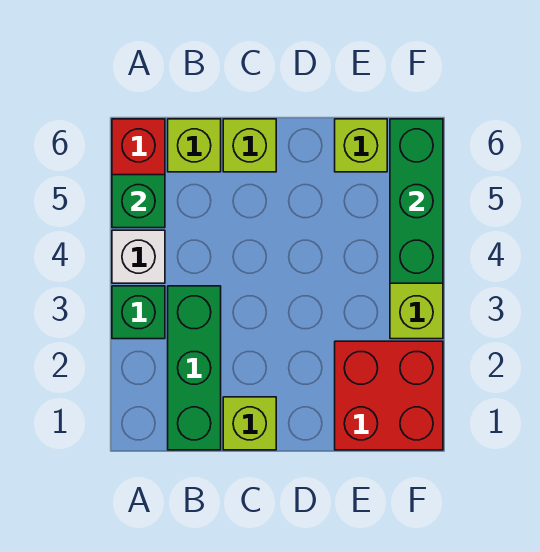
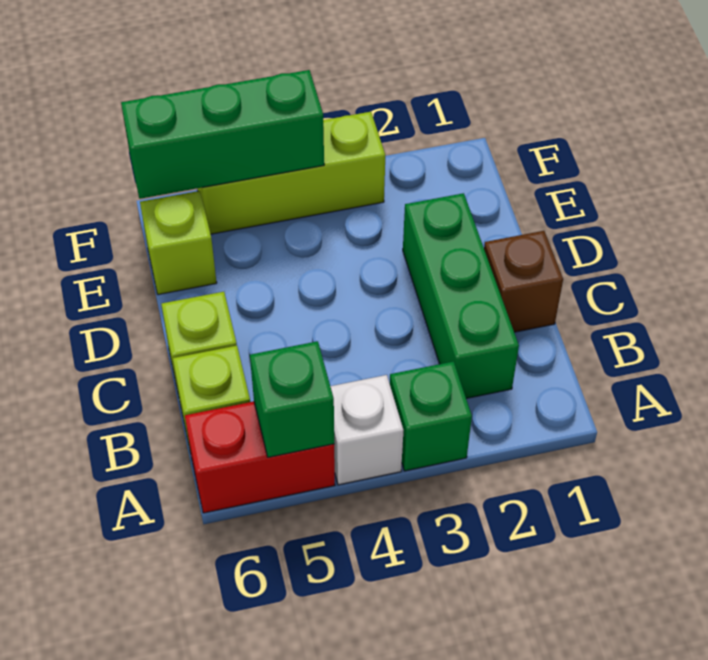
green brick B1:B3 level 1 -> green brick B2:D2 level 1
lime brick C1 level 1 -> brown brick C1 level 1
red brick E1:F2 level 1 -> none

